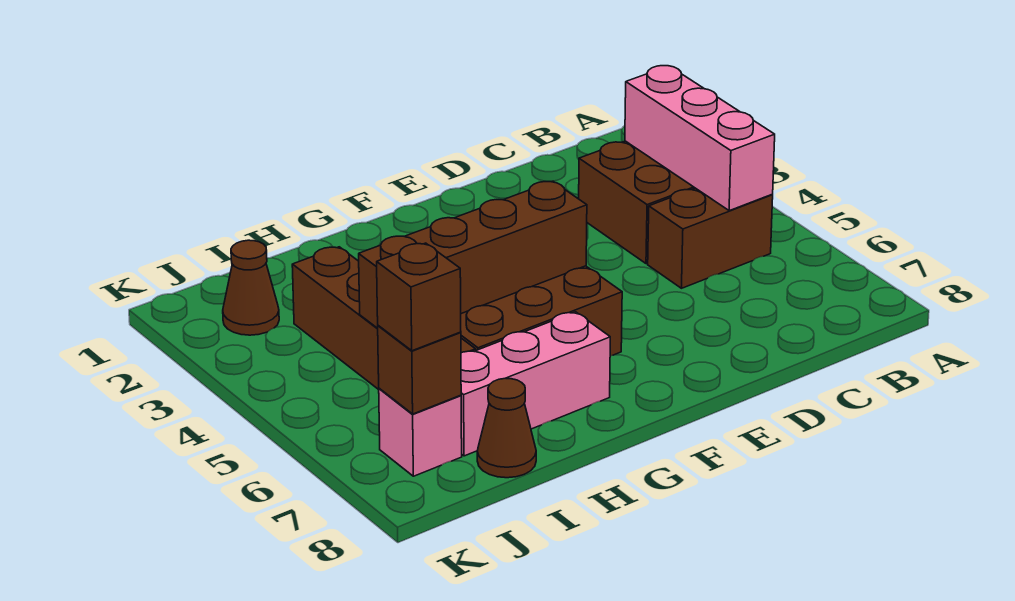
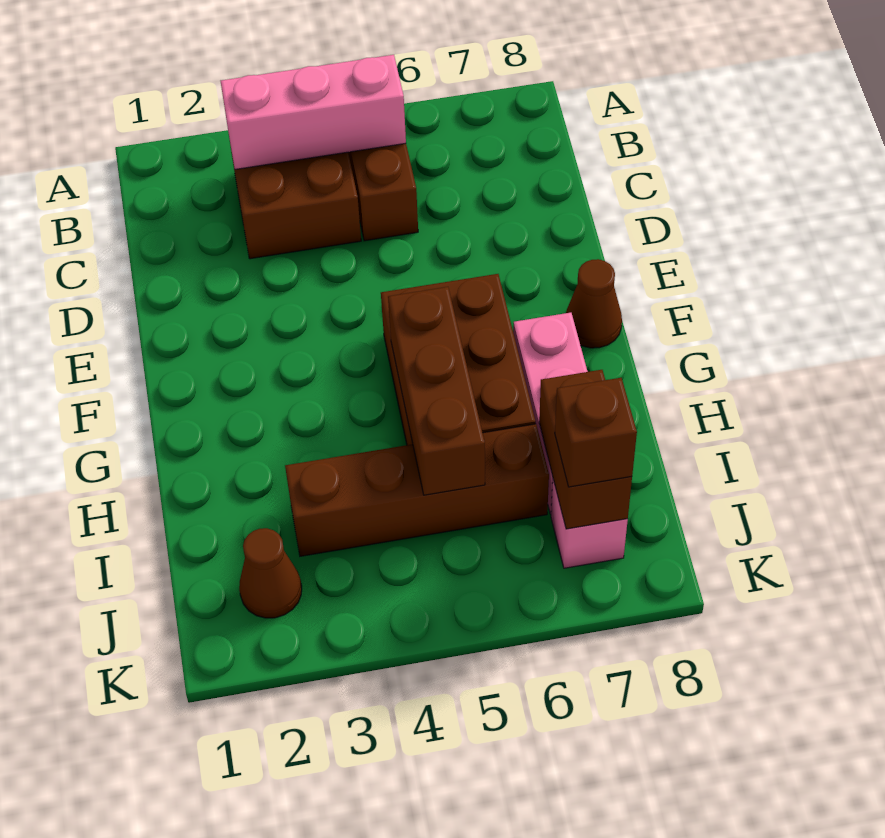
brown brick F5:I5 level 2 -> brown brick G5:I5 level 2
brown cone I8 level 1 -> brown cone F8 level 1
brown brick J7 level 2 -> brown brick I7:J7 level 2

